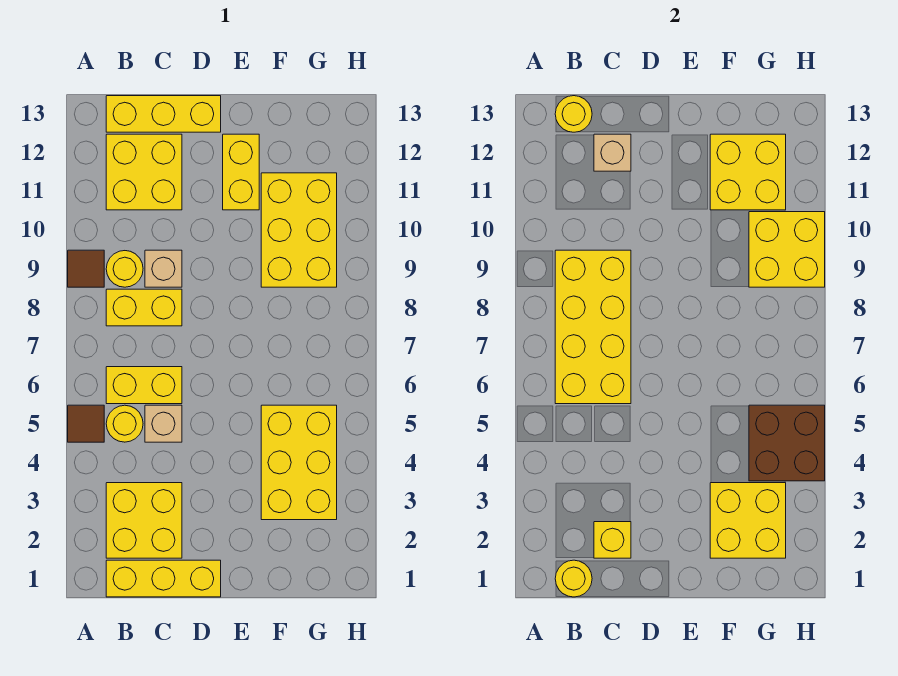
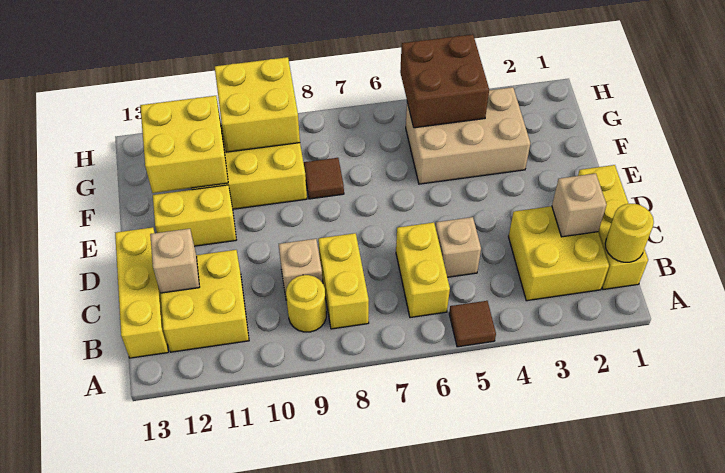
brown tile A9 level 1 -> brown tile F8 level 1
yellow round brick B5 level 1 -> none
yellow brick B6:C9 level 2 -> none
yellow round brick B13 level 2 -> none
yellow brick C2 level 2 -> tan brick C2 level 2
yellow brick F2:G3 level 2 -> none
yellow brick F3:G5 level 1 -> tan brick F3:G5 level 1

